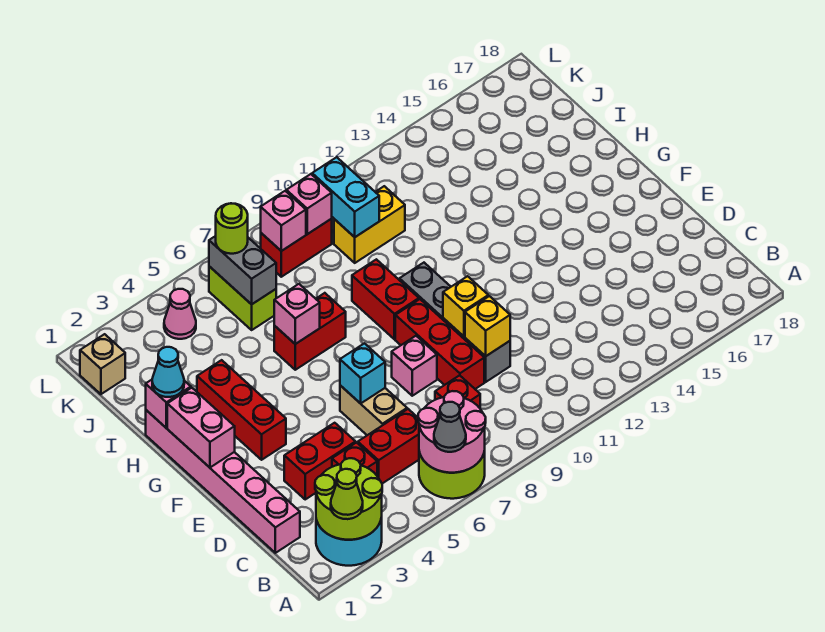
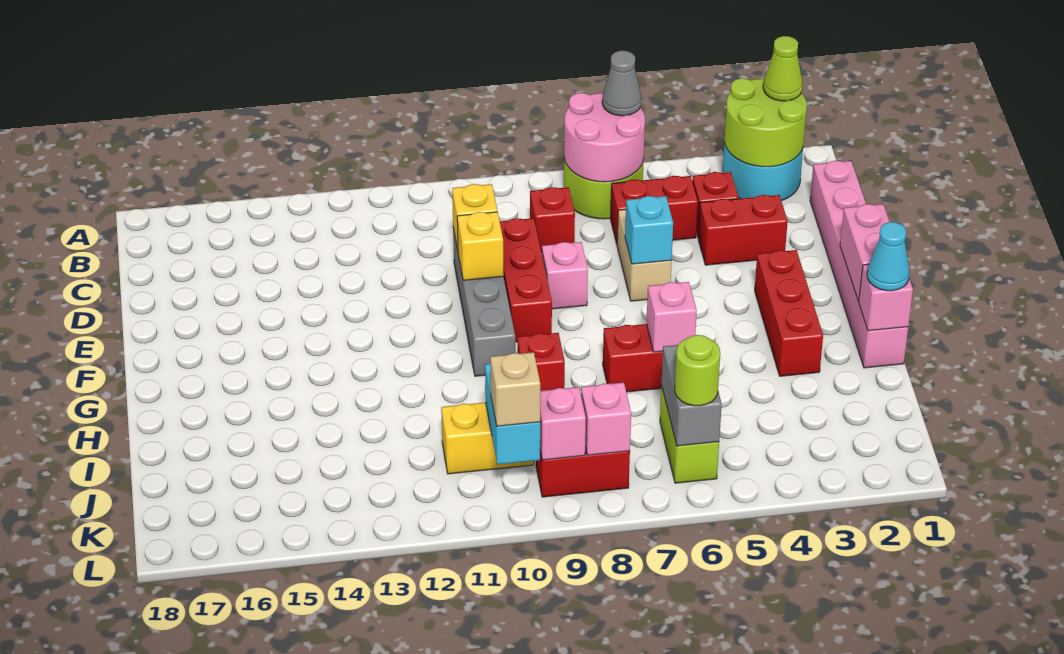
red brick G9:H9 level 1 -> red brick H9 level 1
tan brick K1 level 1 -> tan brick K10 level 3
pink cone K4 level 1 -> none

